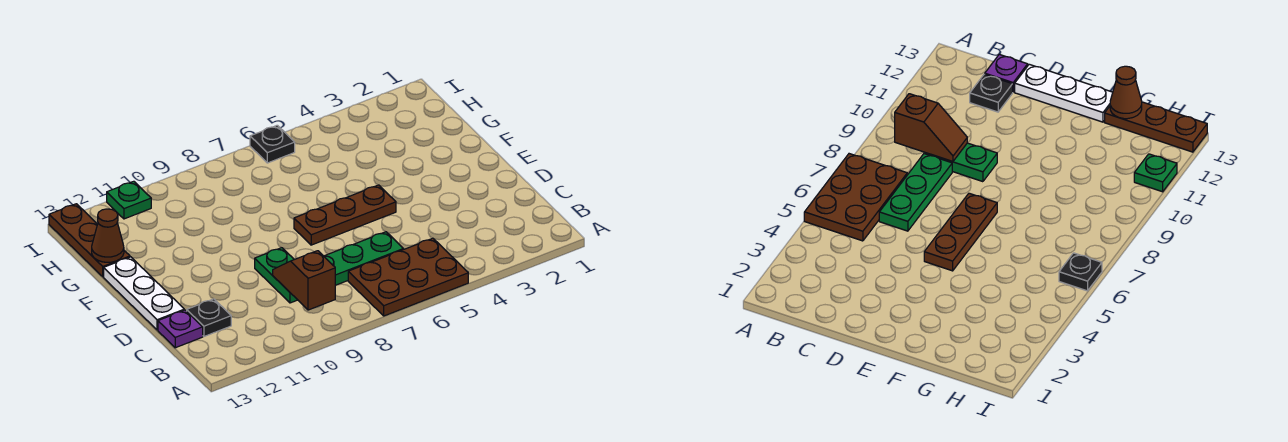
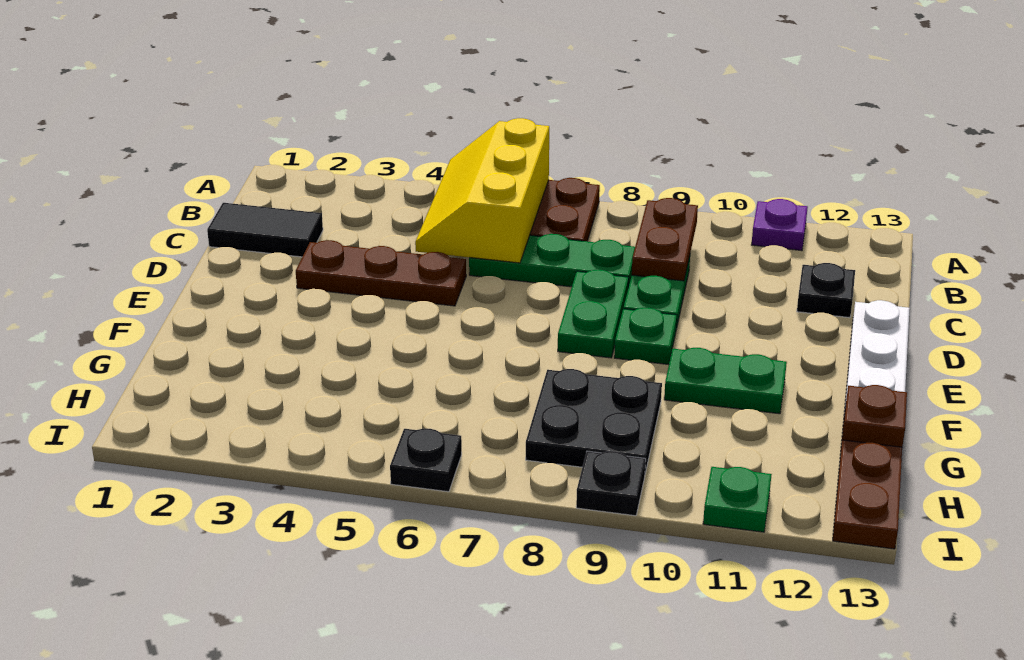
none -> yellow slope A5:C6 level 2 top 6
brown slope B9:C9 level 2 top B -> brown plate B9:C9 level 2
none -> black tile C1:C2 level 1
purple plate C13 level 1 -> purple plate A11 level 1
none -> green plate D8:E8 level 1
brown plate E5:E7 level 1 -> brown plate D3:D5 level 1
none -> green plate E9 level 1
none -> green plate F10:F11 level 1
none -> black plate G8:H9 level 1
brown cone G13 level 2 -> brown plate G13 level 2
none -> black plate I9 level 1

